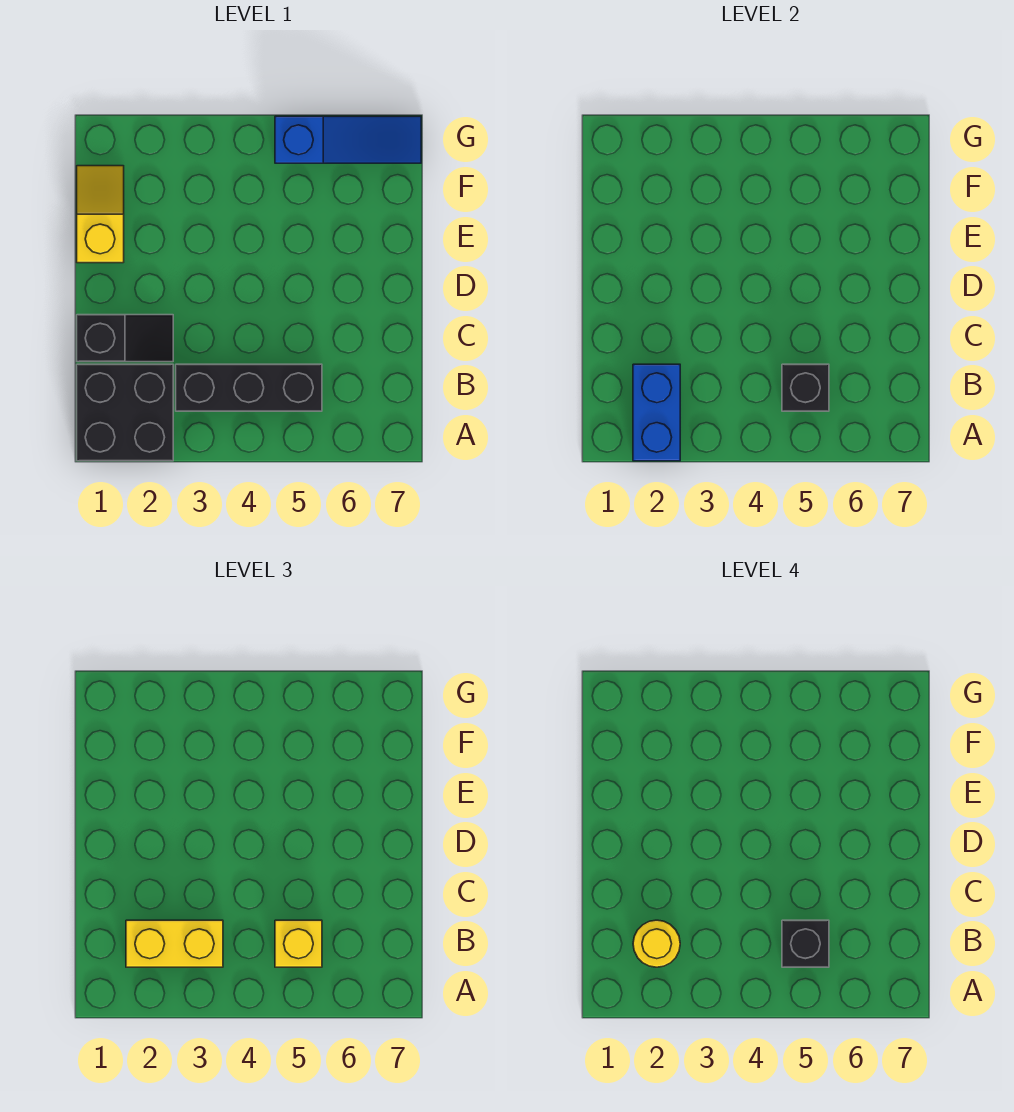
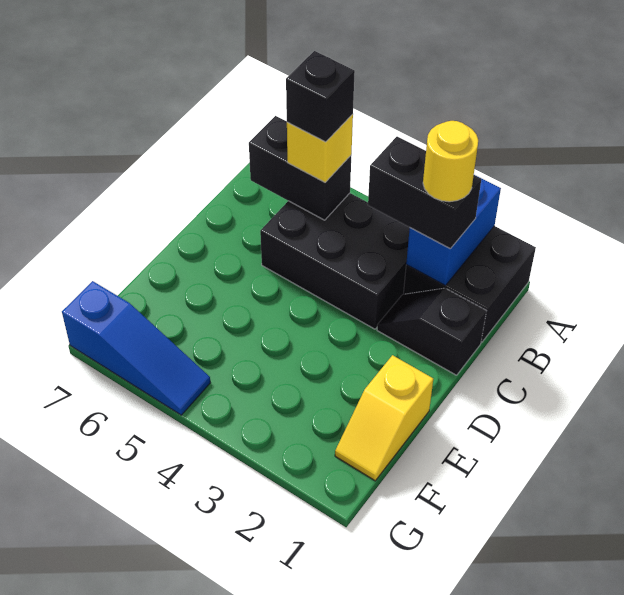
yellow brick B2:B3 level 3 -> black brick B2:B3 level 3
black brick B3:B5 level 1 -> black brick B3:C5 level 1
black brick B5 level 2 -> black brick B5:B6 level 2
blue slope G5:G7 level 1 top 5 -> blue slope G5:G7 level 1 top 7

